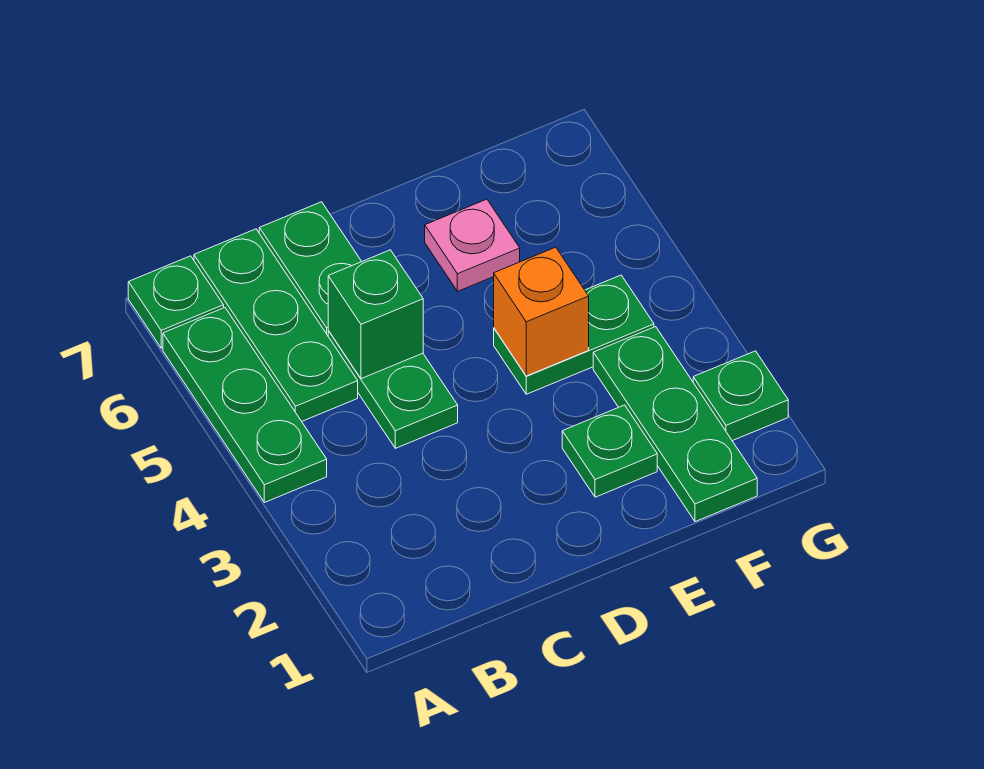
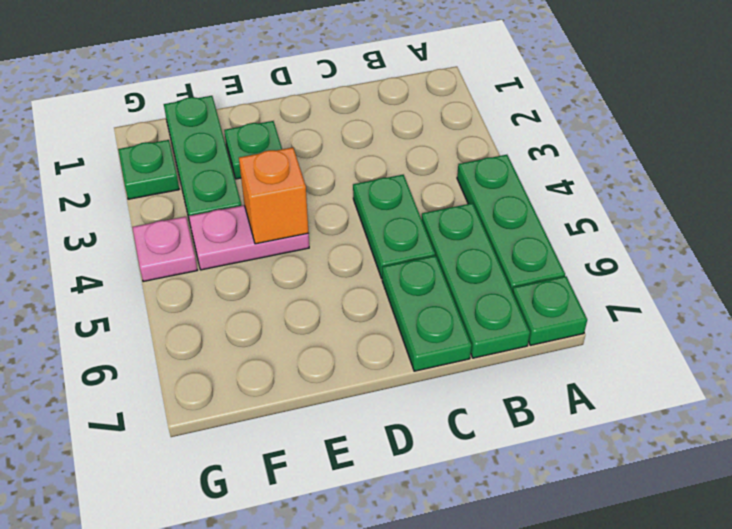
green brick C5 level 2 -> none
green plate E4:F4 level 1 -> pink plate E4:F4 level 1
pink plate E6 level 1 -> pink plate G4 level 1

